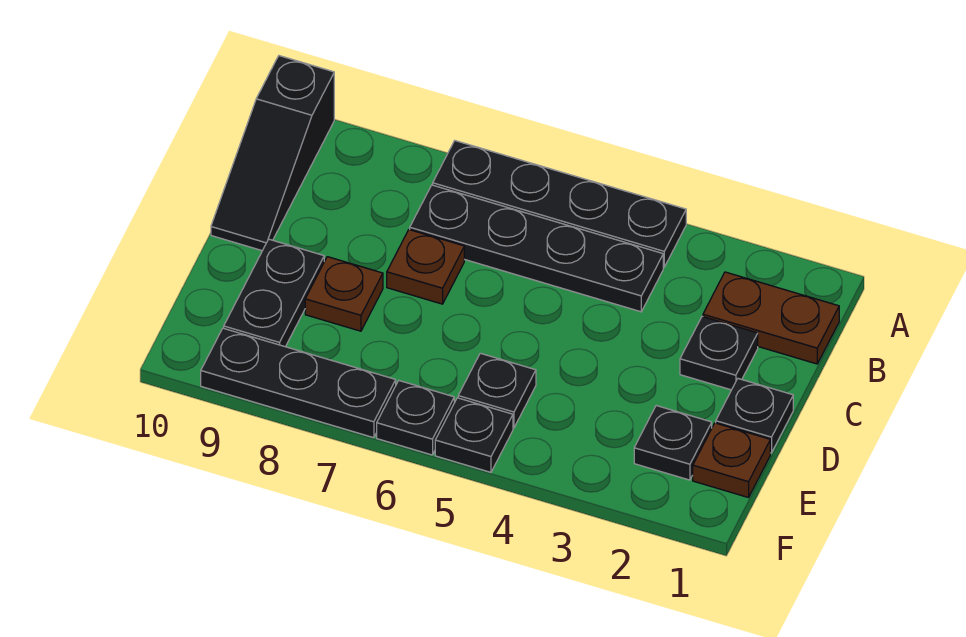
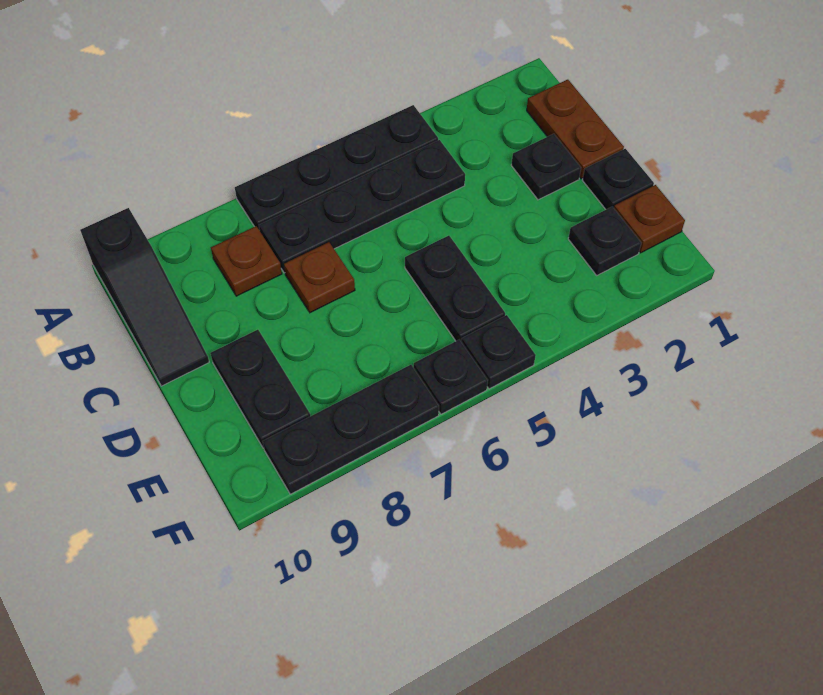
brown plate B1:B2 level 1 -> brown plate B1:C1 level 1
brown plate D8 level 1 -> brown plate B8 level 1
black plate E5 level 1 -> black plate D5:E5 level 1

